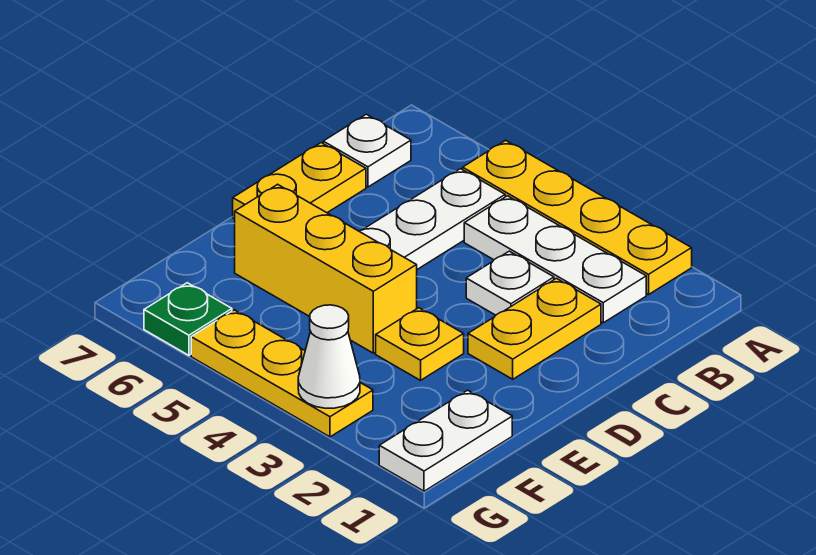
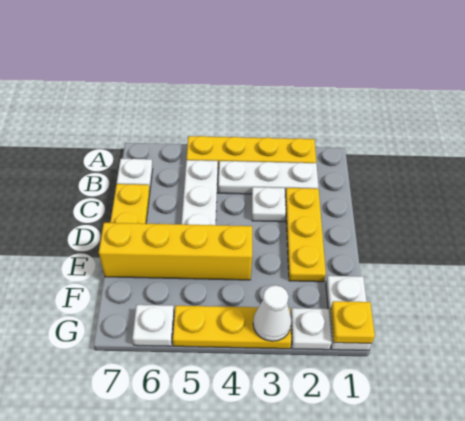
yellow plate C2:D2 level 1 -> yellow plate C2:E2 level 1
yellow plate E3 level 1 -> yellow plate G1 level 2
yellow brick E4:E6 level 1 -> yellow brick E4:E7 level 1
none -> white plate G2 level 1
green plate G6 level 1 -> white plate G6 level 1

